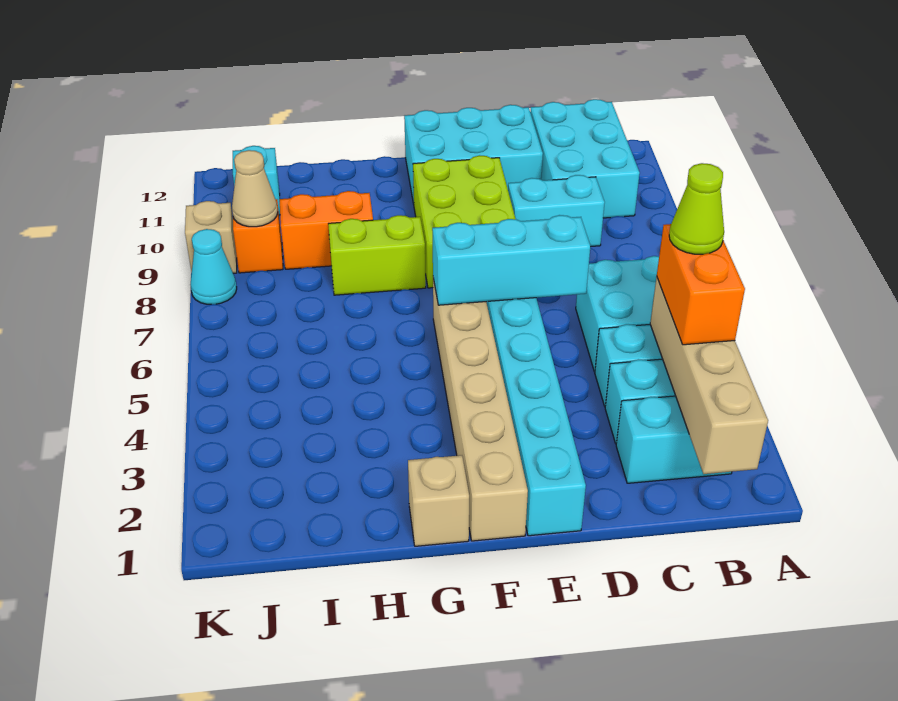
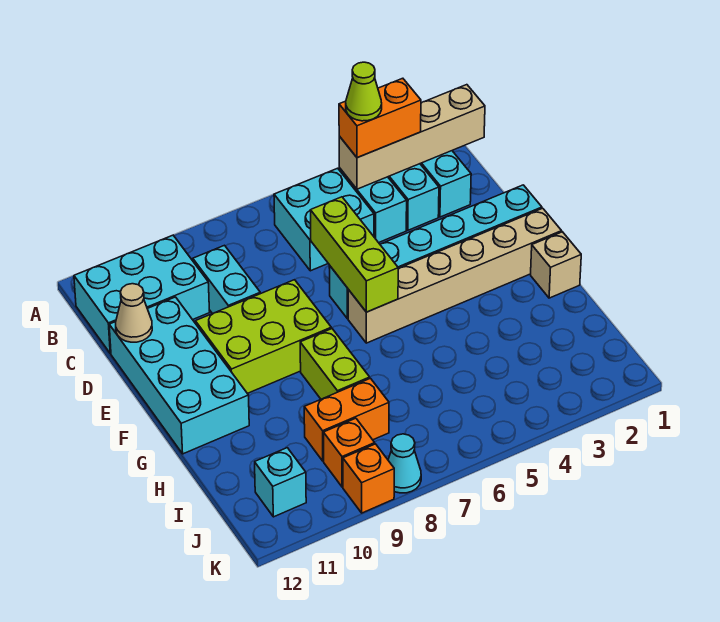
cyan brick D6:F6 level 2 -> lime brick D6:F6 level 2
cyan brick D11:F12 level 1 -> cyan brick D11:G12 level 1
orange brick H9:I9 level 1 -> orange brick I8:I9 level 1
tan cone J9 level 2 -> tan cone D12 level 2
tan brick K9 level 1 -> orange brick K9 level 1

